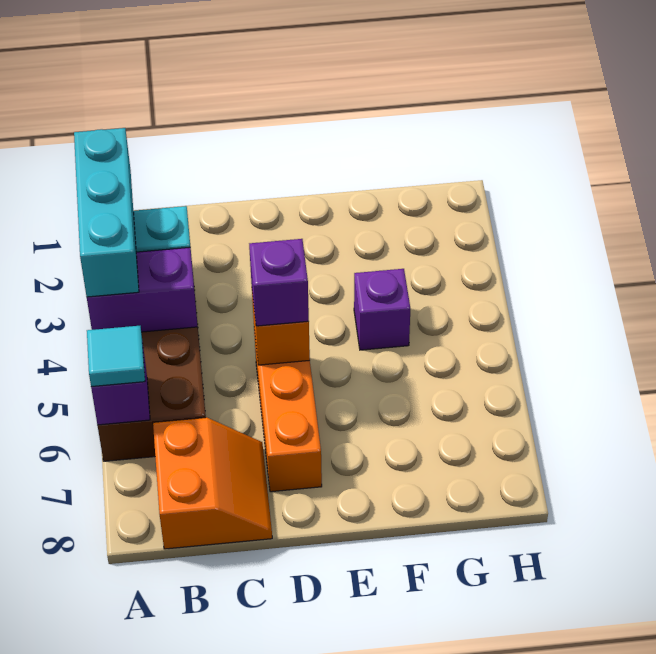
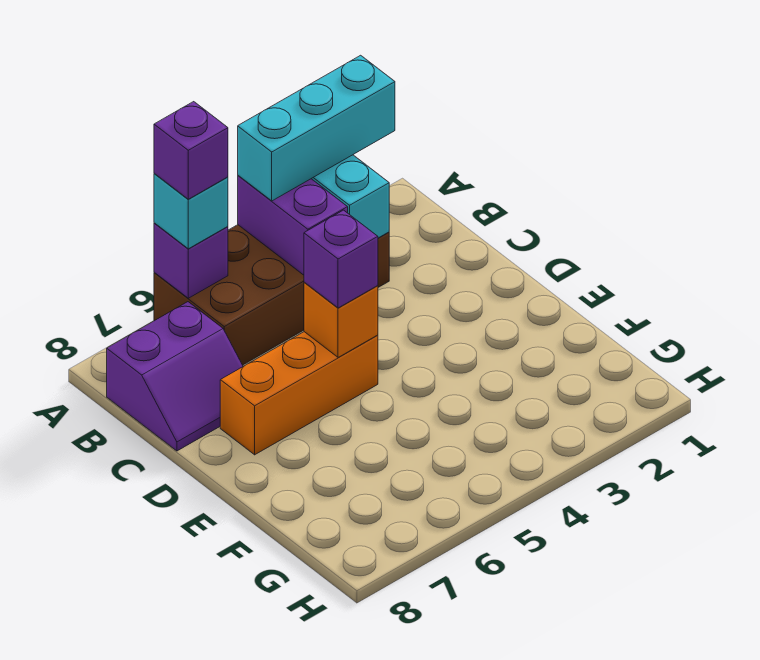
cyan tile A6 level 3 -> cyan brick A6 level 3
orange slope B7:C8 level 1 top B -> purple slope B7:C8 level 1 top B
purple brick F4 level 1 -> purple brick A6 level 4

